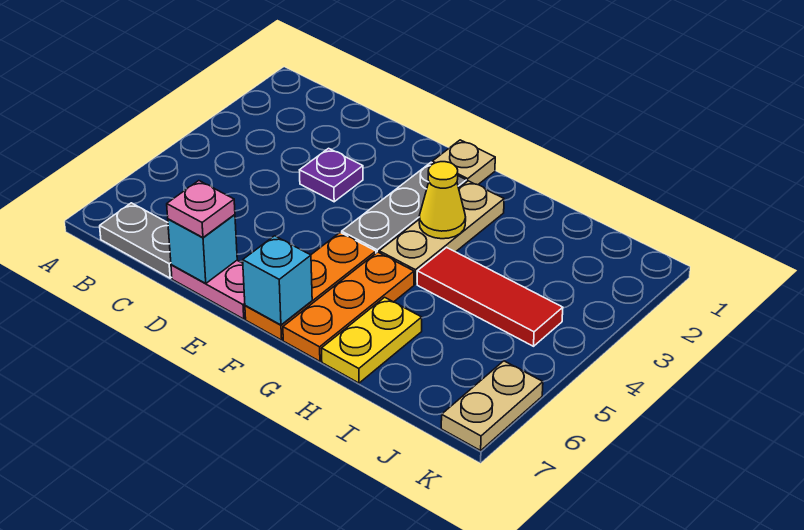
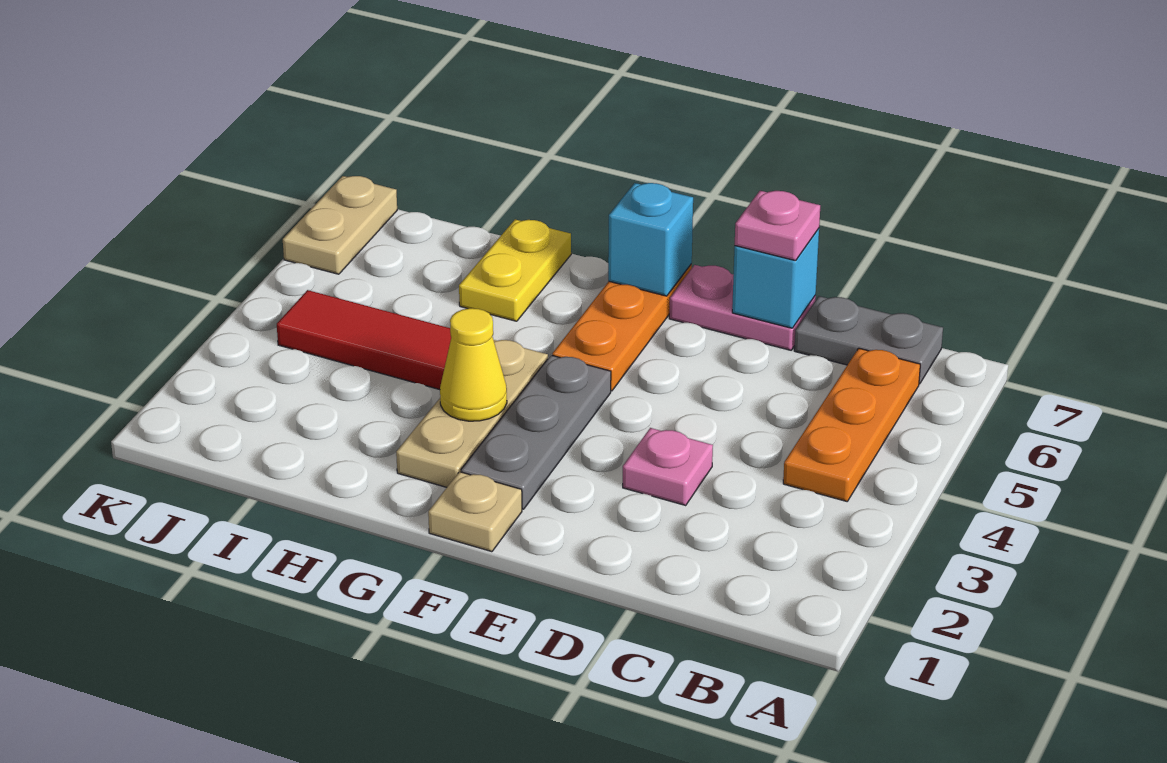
purple plate D3 level 1 -> pink plate D3 level 1
orange plate G5:G7 level 1 -> orange plate B4:B6 level 1

